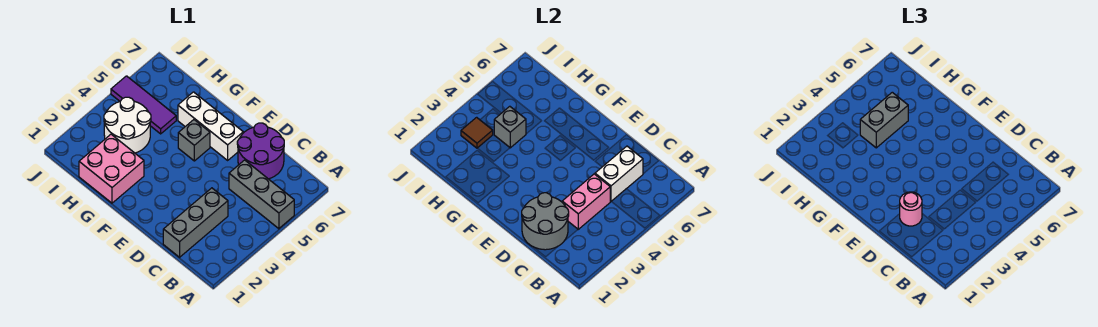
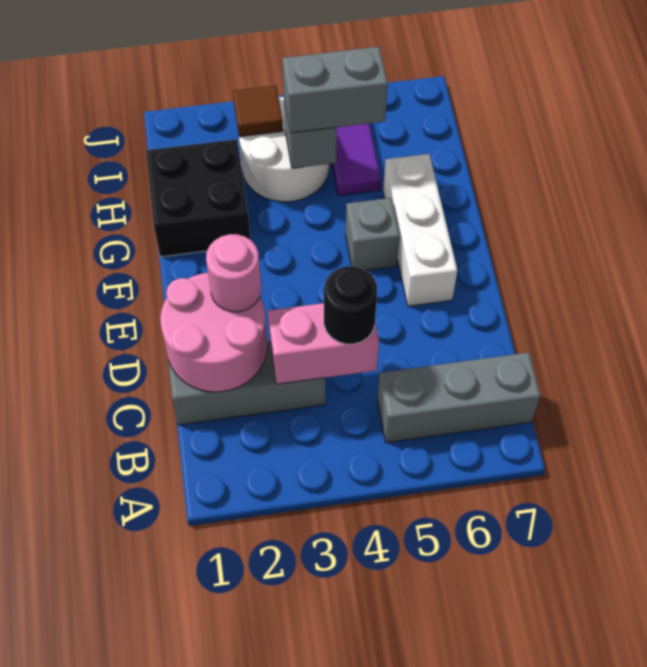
grey brick A5:C5 level 1 -> grey brick B5:B7 level 1
grey round brick C1:D2 level 2 -> pink round brick C1:D2 level 2
none -> black round brick C4 level 3
white brick C5:C6 level 2 -> none
purple round brick C6:D7 level 1 -> none
pink brick G1:H2 level 1 -> black brick G1:H2 level 1

